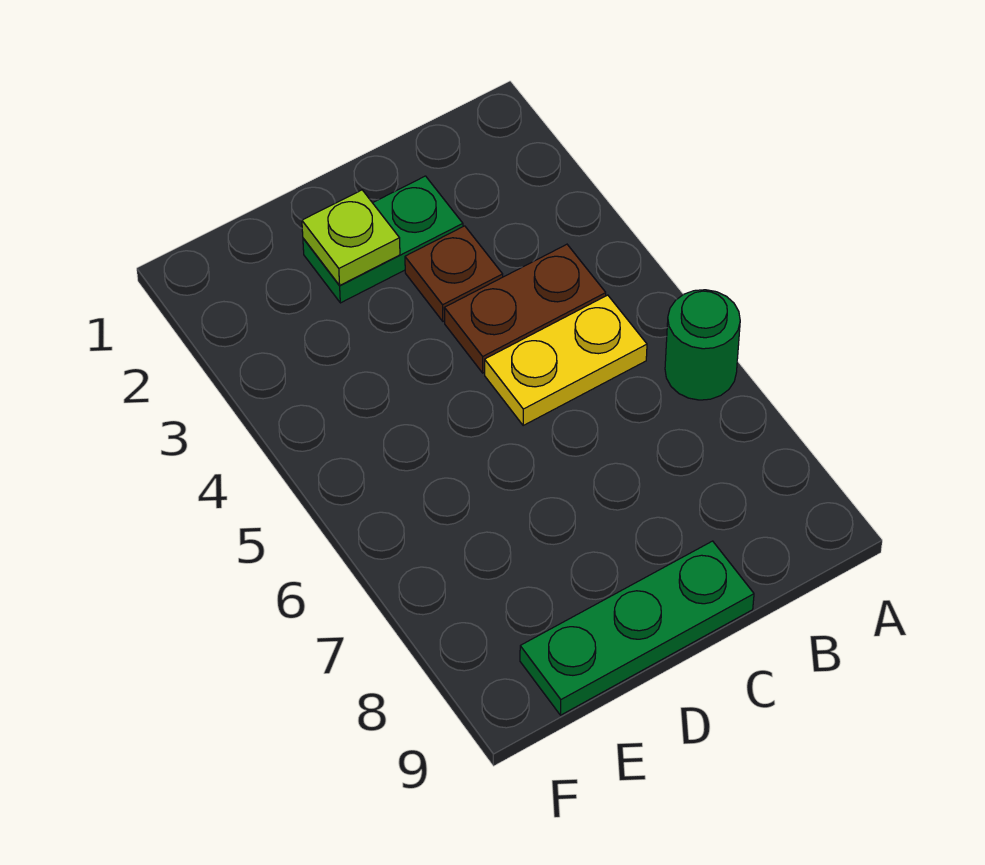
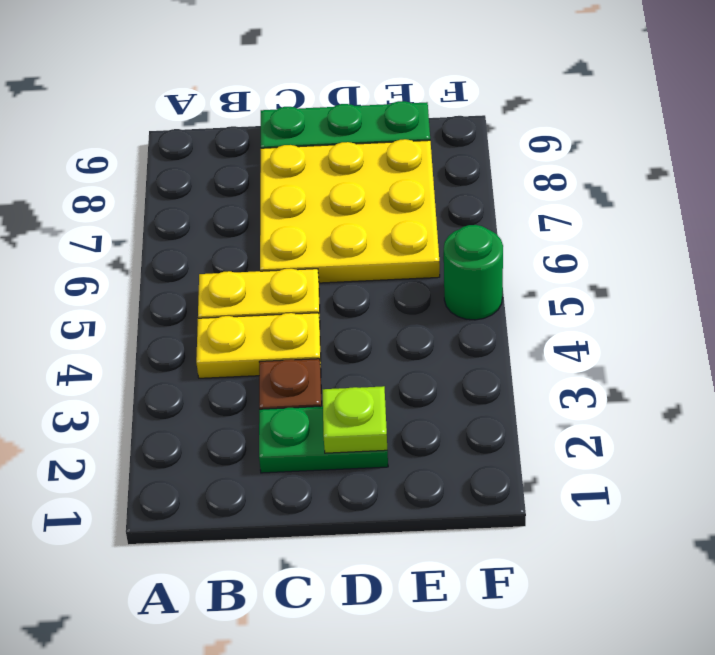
green round brick A6 level 1 -> green round brick F5 level 1
brown plate B4:C4 level 1 -> yellow plate B4:C4 level 1
none -> yellow plate C6:E8 level 1

